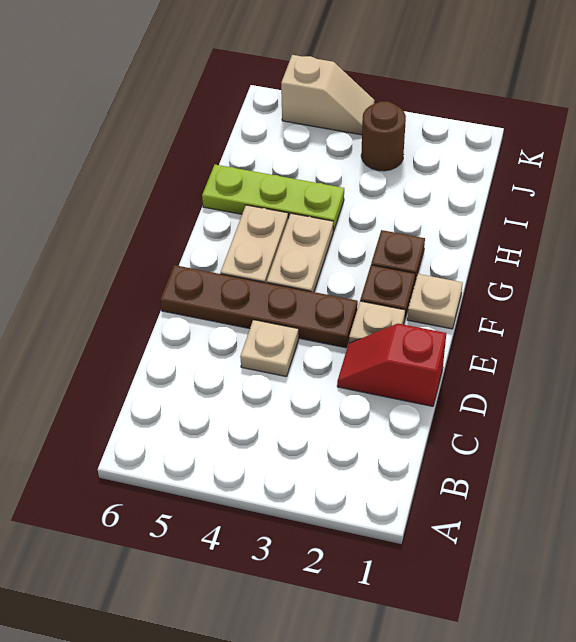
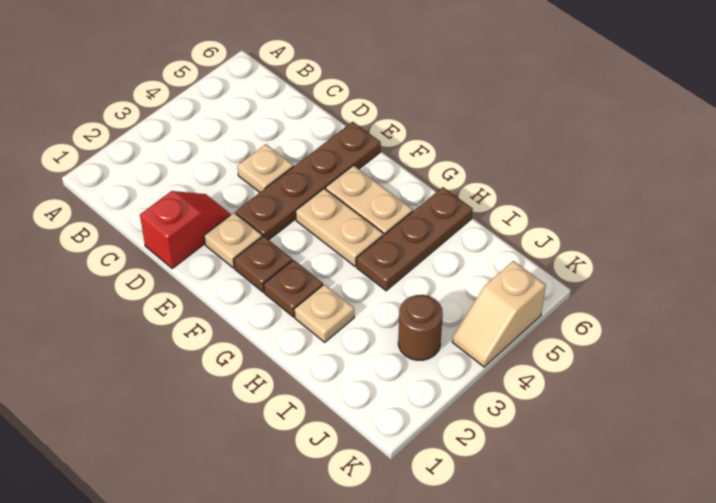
tan plate F1 level 1 -> tan plate H2 level 1
lime plate H4:H6 level 1 -> brown plate H4:H6 level 1

